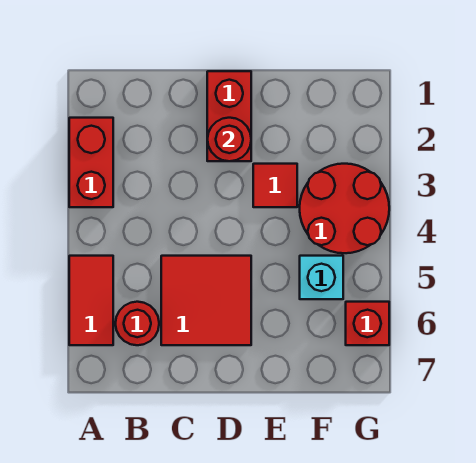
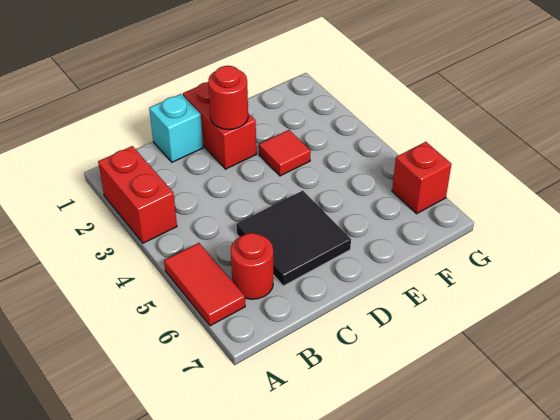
red tile C5:D6 level 1 -> black tile C5:D6 level 1
red round brick F3:G4 level 1 -> none
cyan brick F5 level 1 -> cyan brick C1 level 1

